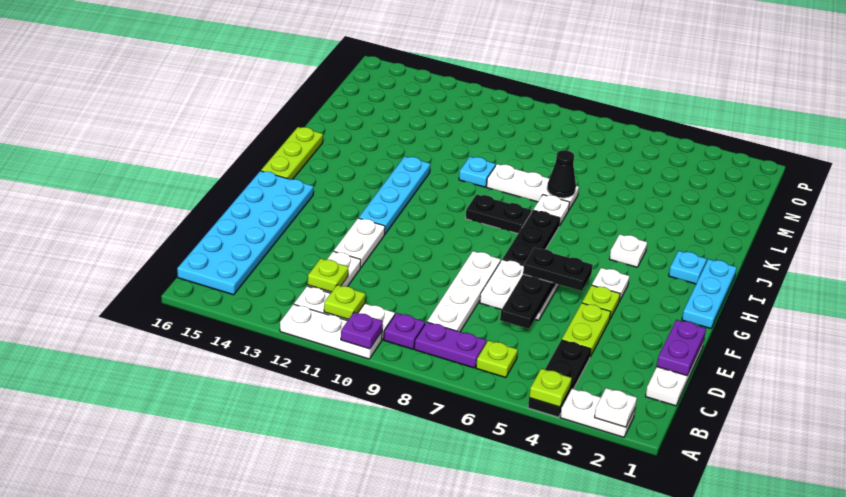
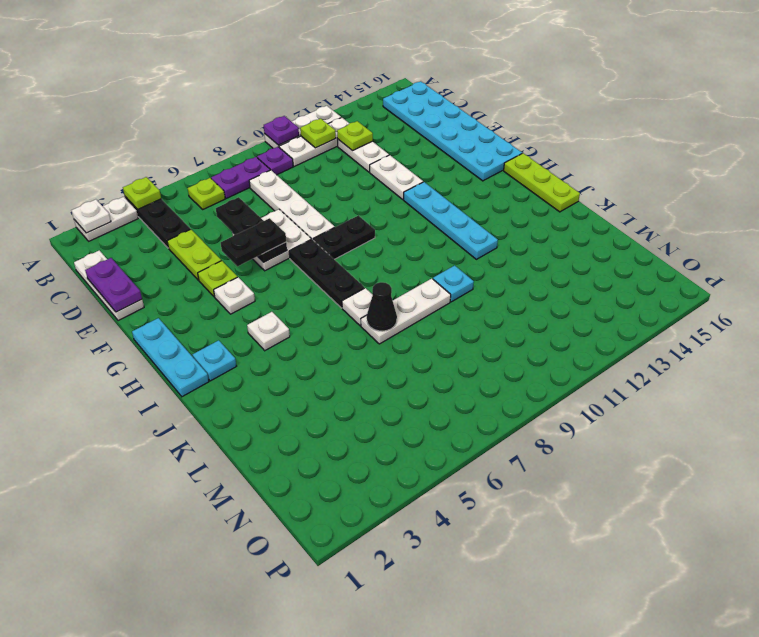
black plate I8:I9 level 1 -> black plate G8:G9 level 1

